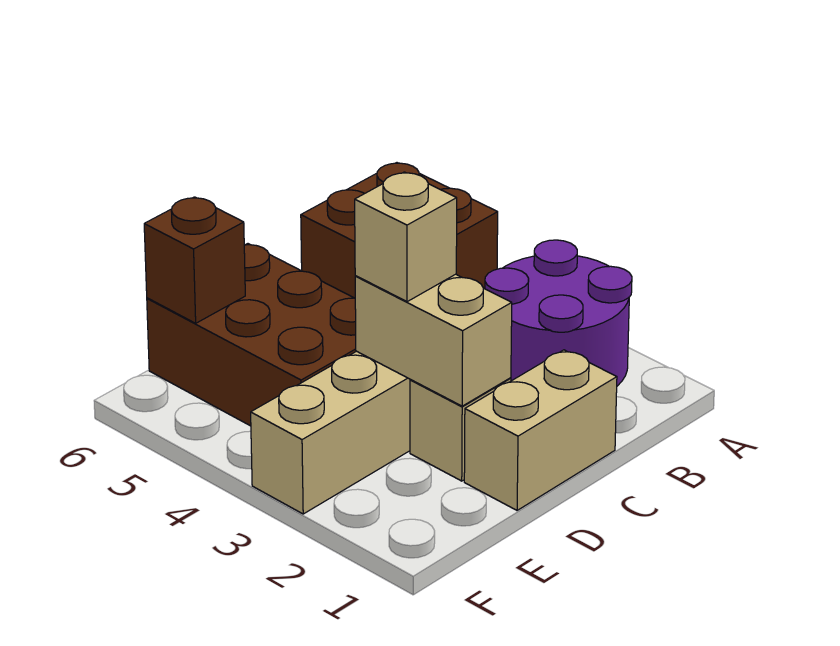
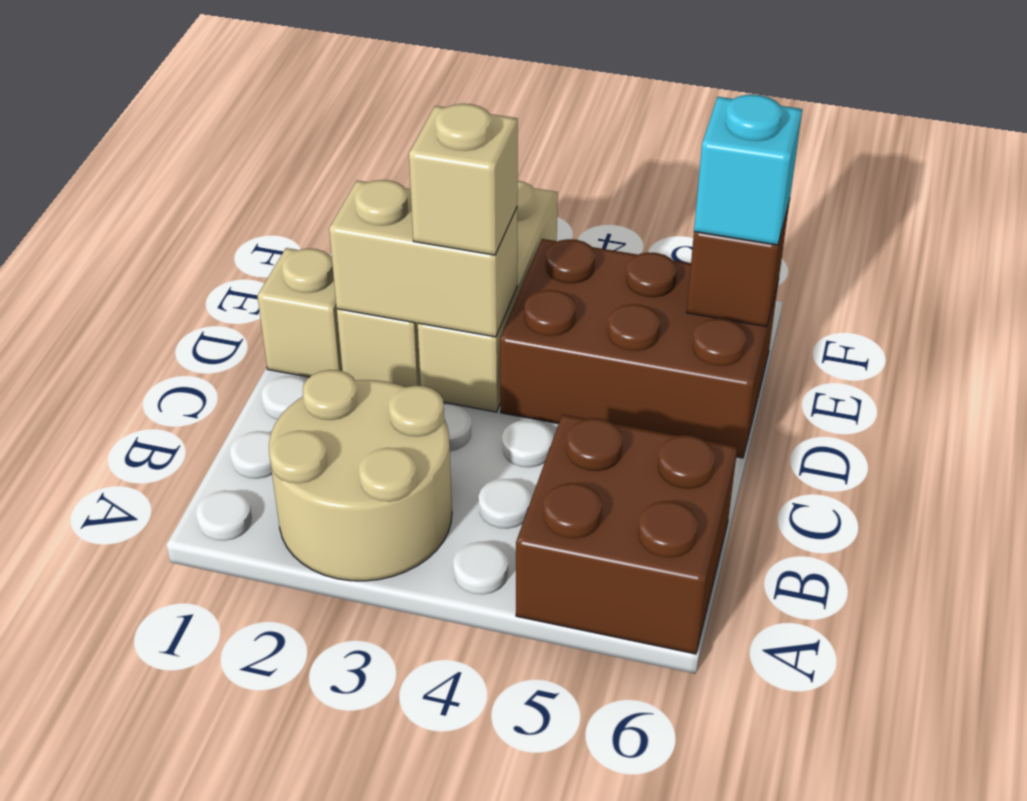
purple round brick A2:B3 level 1 -> tan round brick A2:B3 level 1
tan brick C1:D1 level 1 -> tan brick D1 level 1
none -> cyan brick E6 level 3

